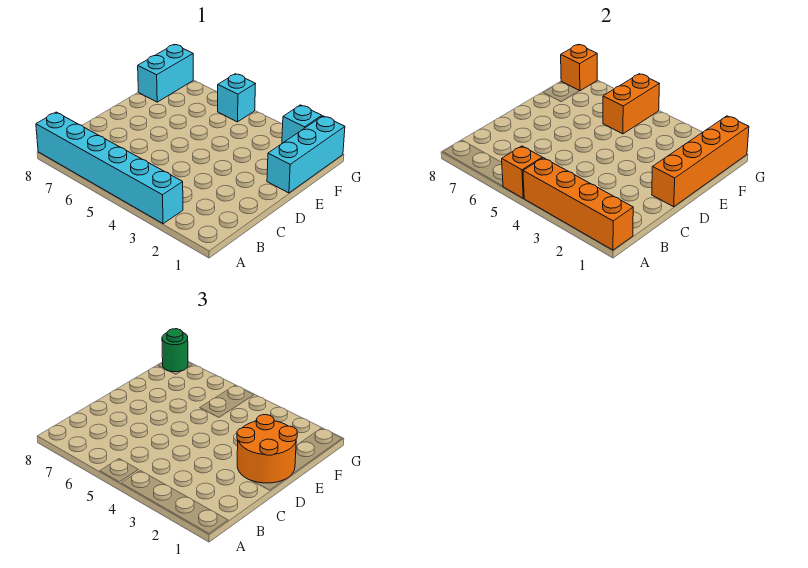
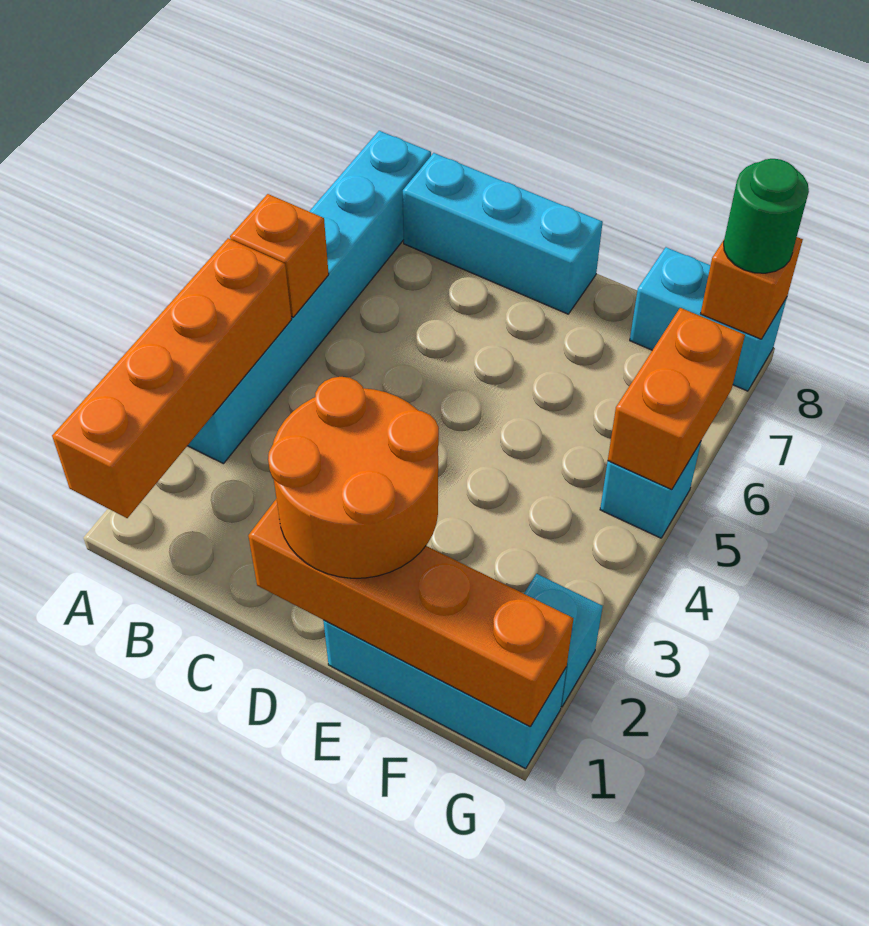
none -> cyan brick B8:D8 level 1
orange brick F5:G5 level 2 -> orange brick G5:G6 level 2

